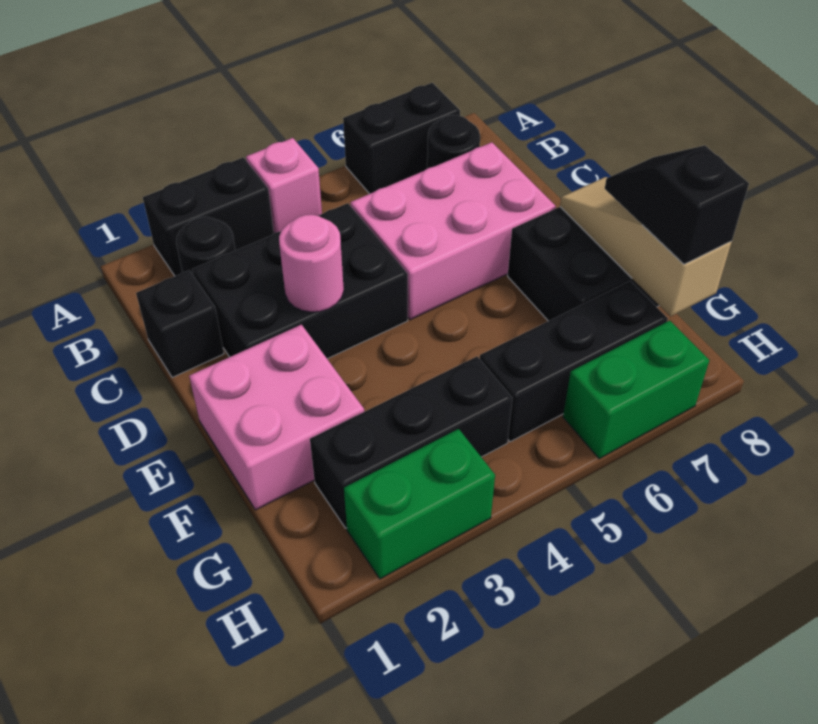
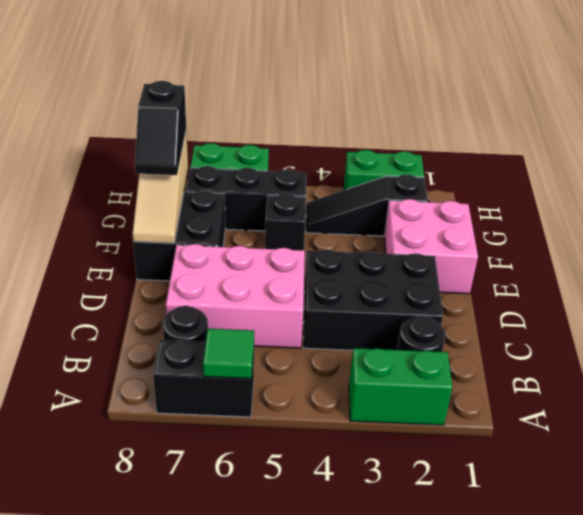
black brick A2:A3 level 1 -> green brick A2:A3 level 1
pink brick A4 level 1 -> none
none -> green tile A6 level 2
black brick C1 level 1 -> black brick F5 level 1
pink round brick D3 level 2 -> none
black brick G2:G4 level 1 -> black slope G2:G4 level 1 top 2

